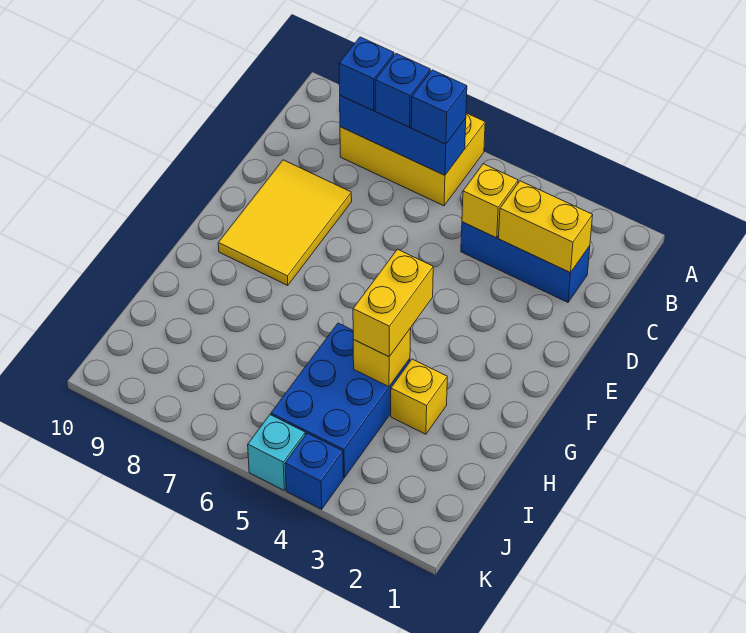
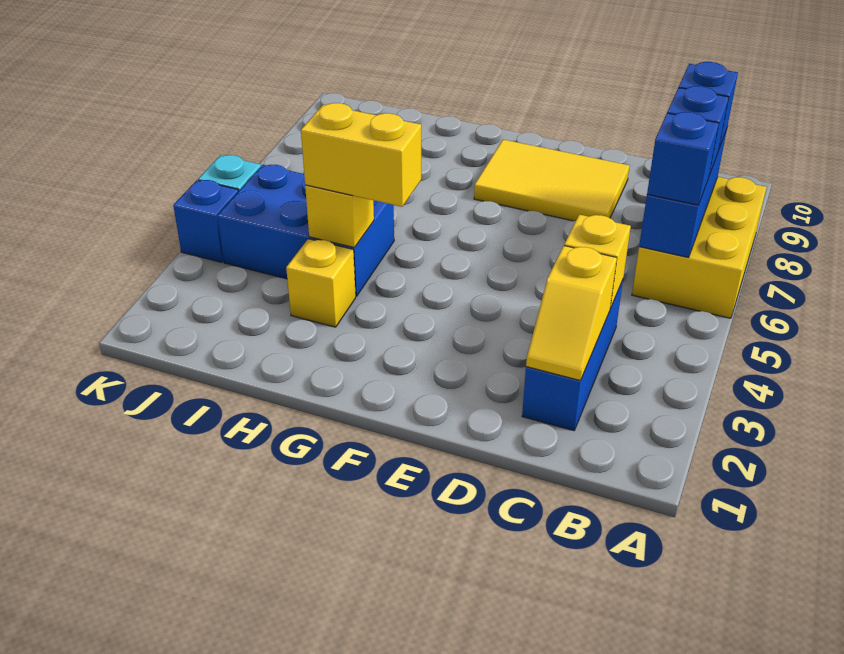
yellow brick C2:C3 level 2 -> yellow slope C2:C3 level 2 top 3

